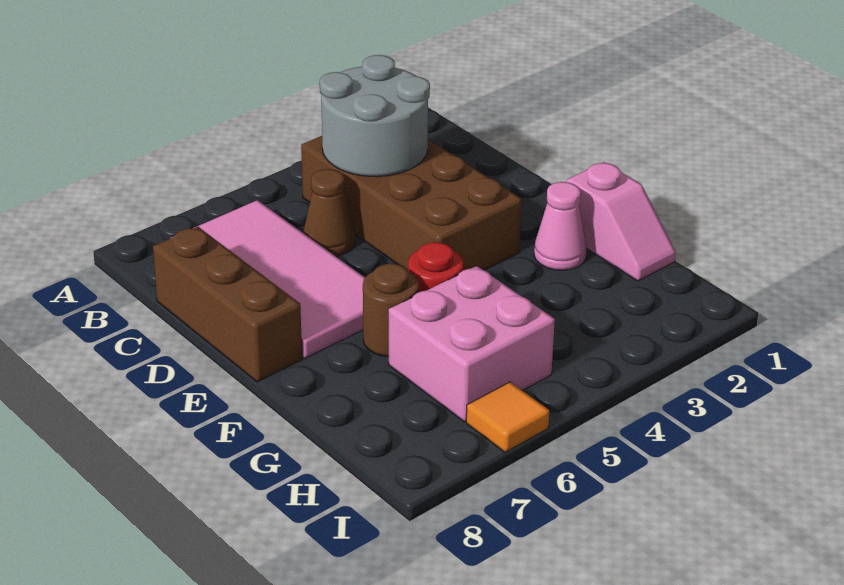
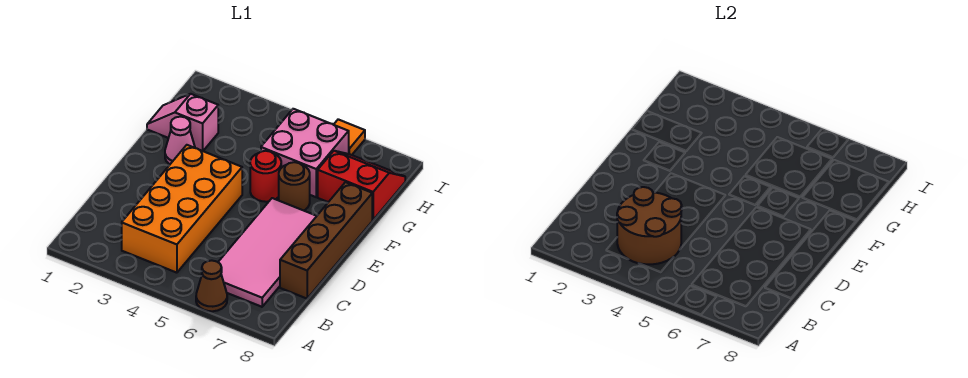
brown brick B3:E4 level 1 -> orange brick B3:E4 level 1
grey round brick B3:C4 level 2 -> brown round brick B3:C4 level 2
brown cone C5 level 1 -> brown cone A6 level 1
brown brick C8:E8 level 1 -> brown brick C8:F8 level 1
pink slope F1:G1 level 1 top F -> pink slope G1:G2 level 1 top 2
none -> red slope G7:H8 level 1 top G

